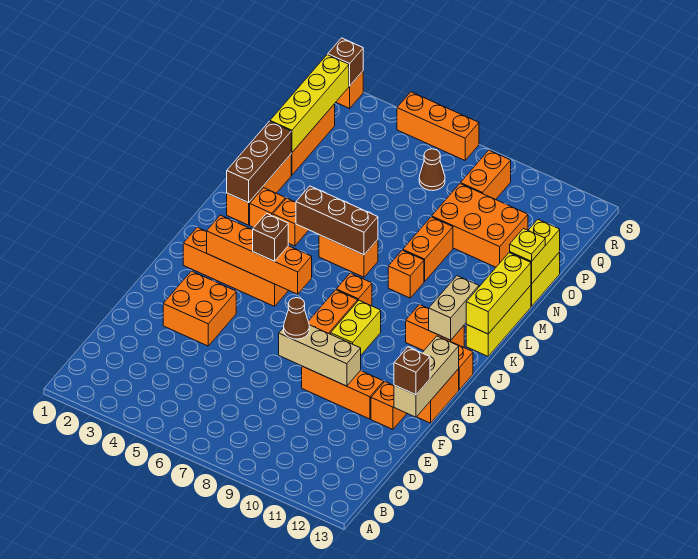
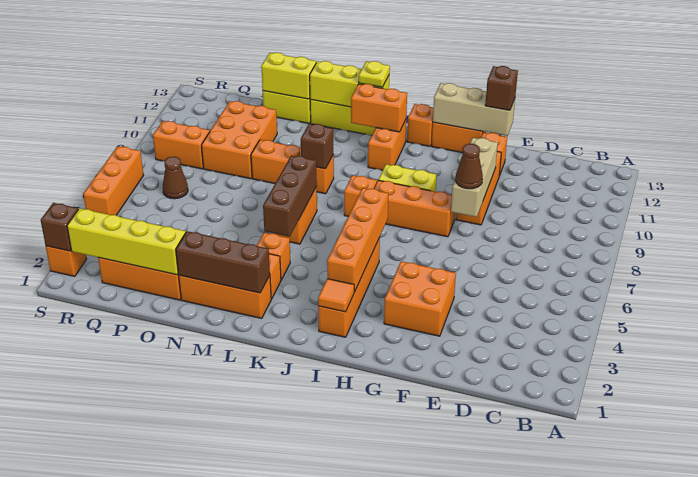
none -> orange tile I2 level 2
brown brick I5 level 3 -> brown brick L9 level 2
tan brick J12:K12 level 2 -> orange brick J12:K12 level 2
yellow plate N13 level 3 -> yellow plate K13 level 3

